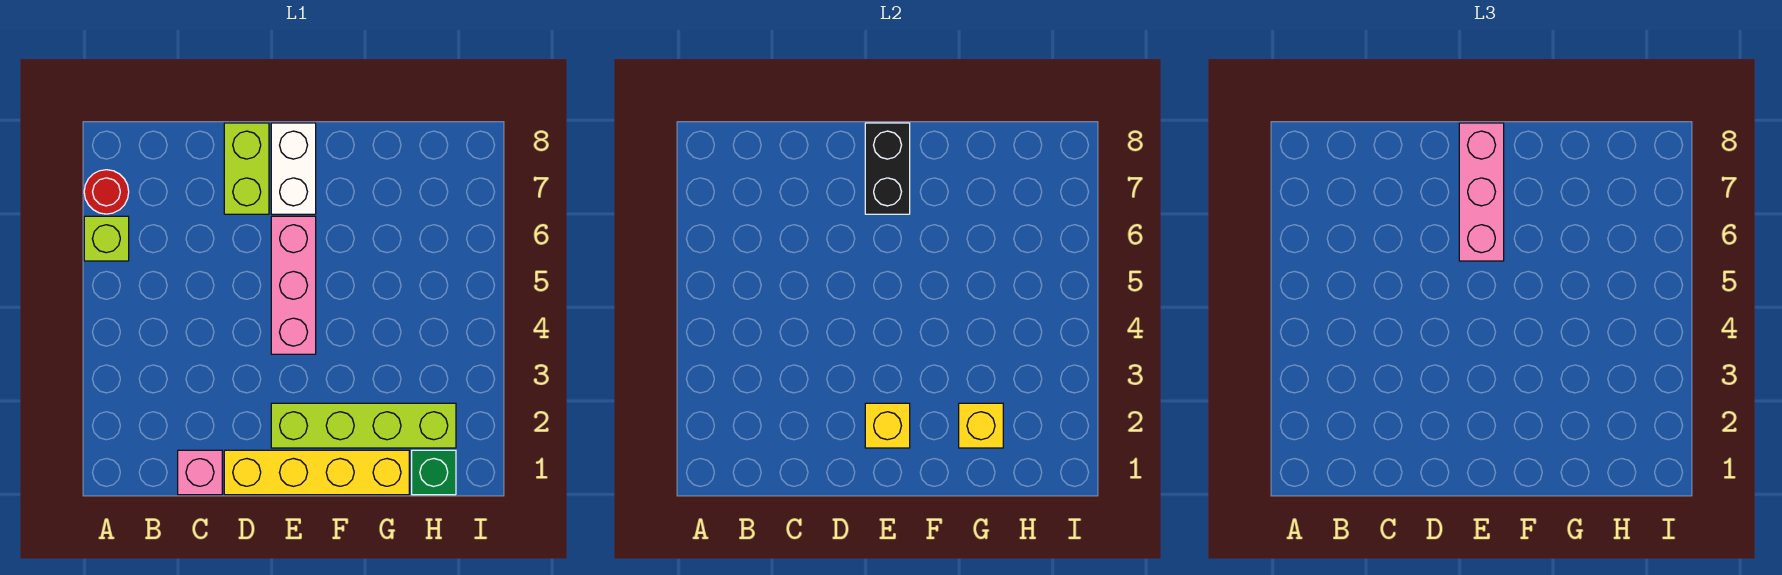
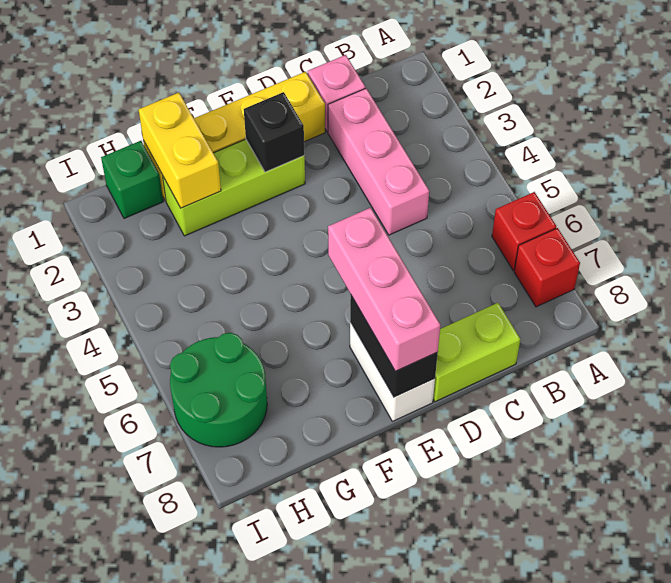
lime brick A6 level 1 -> red brick A6 level 1
red round brick A7 level 1 -> red brick A7 level 1
lime brick D7:D8 level 1 -> lime brick C8:D8 level 1
lime brick E2:H2 level 1 -> lime brick E2:G2 level 1
yellow brick E2 level 2 -> black brick E2 level 2
pink brick E4:E6 level 1 -> pink brick C2:C4 level 1
yellow brick G2 level 2 -> yellow brick G1:G2 level 2
none -> green round brick H6:I7 level 1

